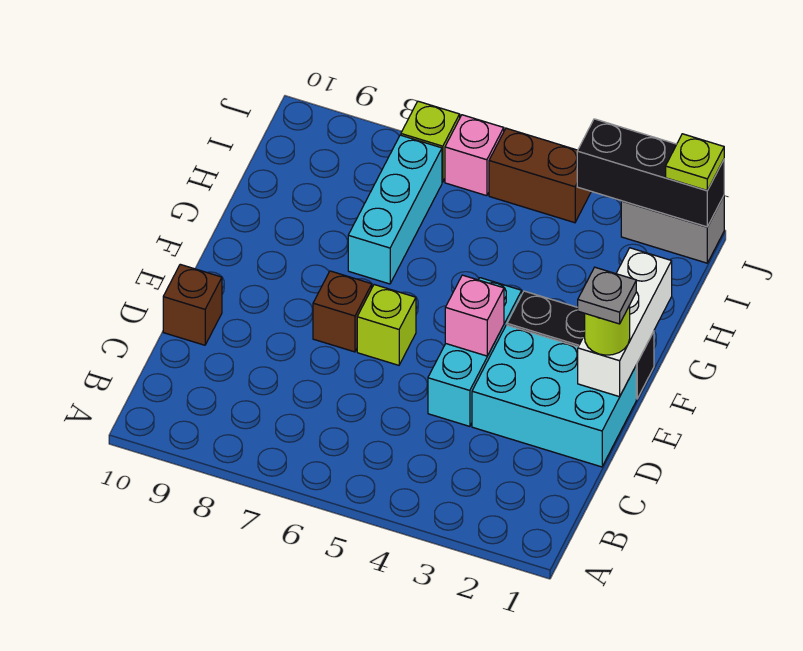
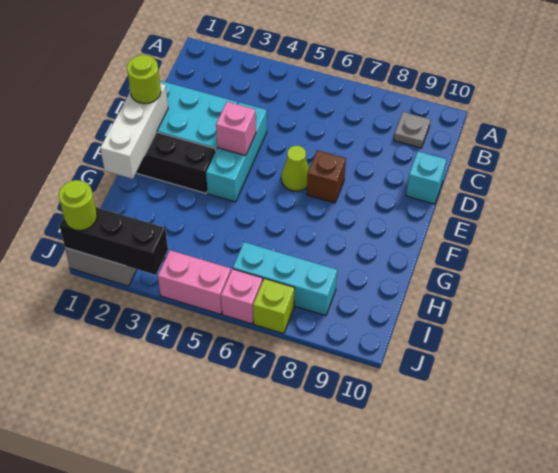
brown brick D10 level 1 -> cyan brick D10 level 1
grey plate E1 level 4 -> grey plate B9 level 1
lime brick E6 level 1 -> lime cone E6 level 1
cyan brick G7:I7 level 1 -> cyan brick I6:I8 level 1
lime plate J1 level 3 -> lime round brick J1 level 3
brown brick J4:J5 level 1 -> pink brick J4:J5 level 1

